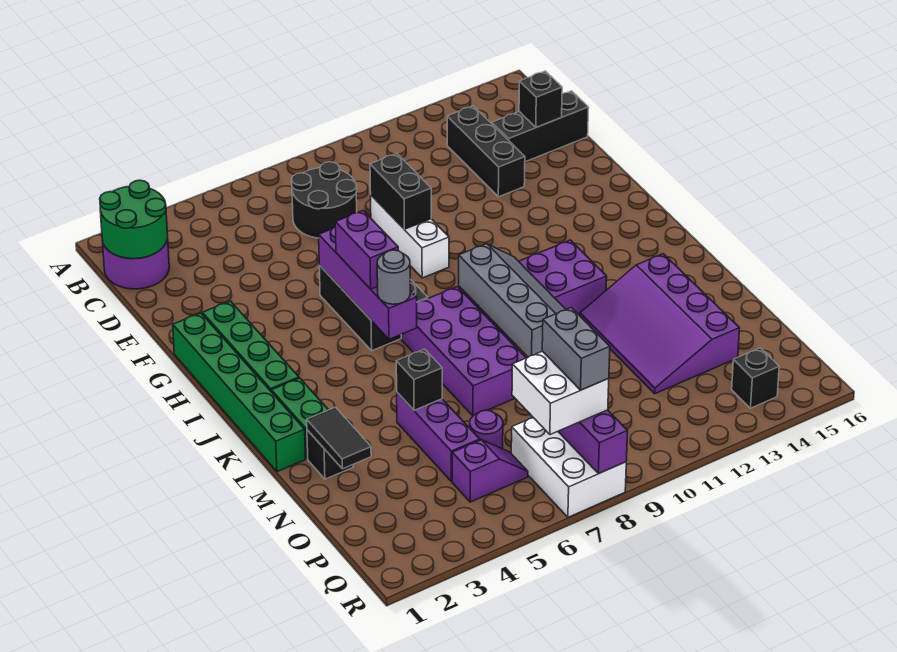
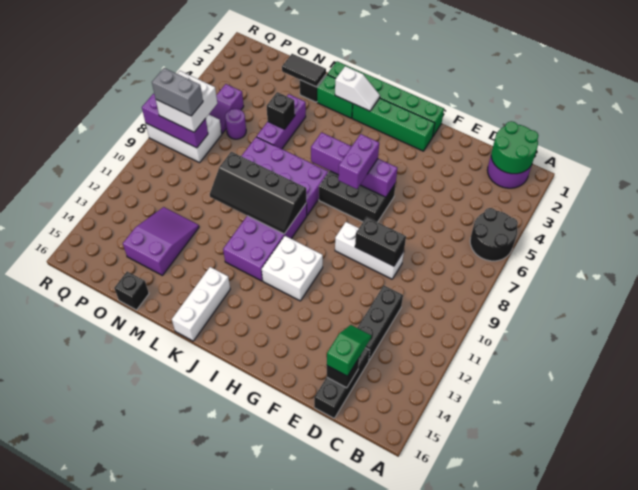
black round brick C7:D8 level 1 -> black round brick A5:B6 level 1
black brick C13:E13 level 1 -> black brick D11:D13 level 1
none -> green slope D14:D15 level 3 top 15
purple brick H6:I6 level 3 -> purple brick H6:H7 level 3
none -> white brick H11:I12 level 1
none -> white slope J2:K2 level 2 top K
grey round brick J6 level 3 -> none
grey slope J9:M10 level 2 top 9 -> black slope J9:M10 level 2 top 9
none -> white brick K14:K16 level 1
purple slope L12:O14 level 1 top 14 -> purple slope N12:O14 level 1 top 14
purple brick M5:O5 level 1 -> purple brick M4:M6 level 1
black brick Q14 level 1 -> black brick N16 level 1

